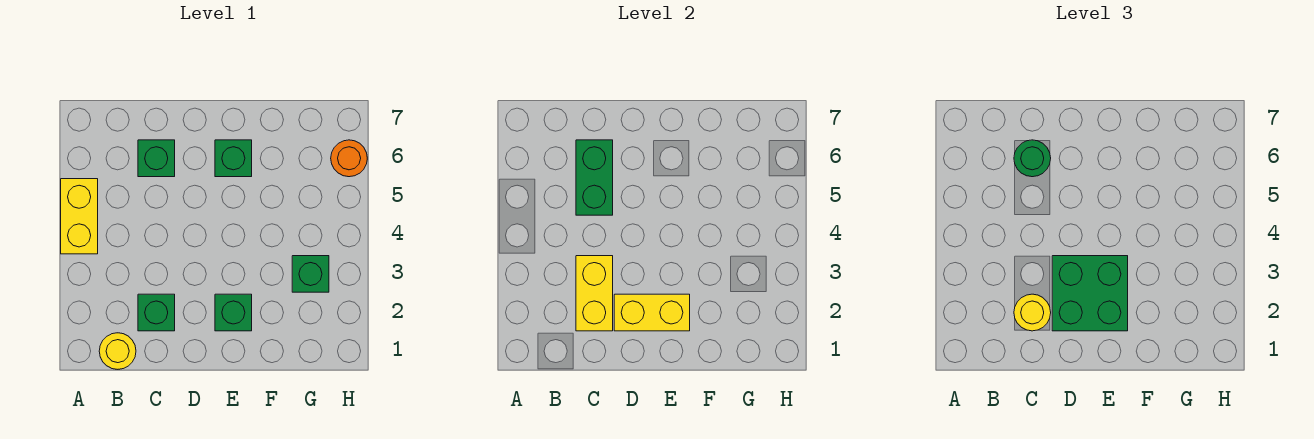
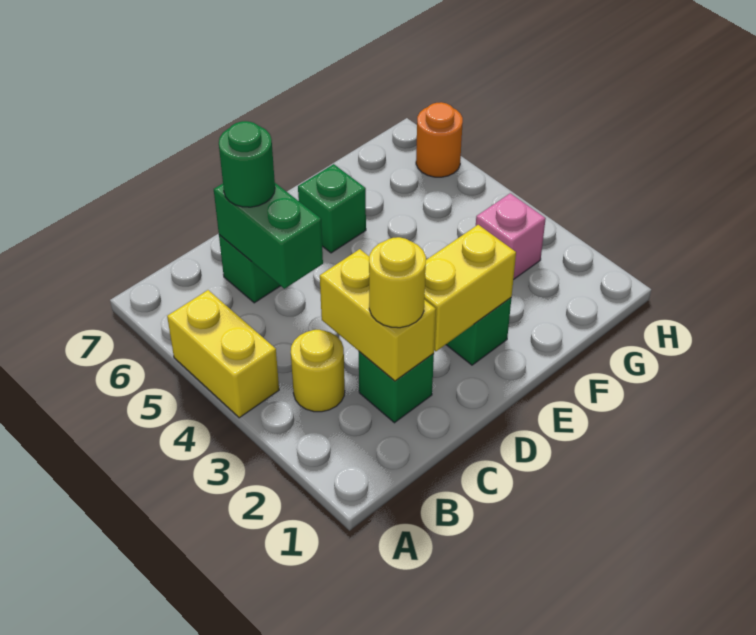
yellow round brick B1 level 1 -> yellow round brick B3 level 1
green brick D2:E3 level 3 -> none
green brick G3 level 1 -> pink brick G3 level 1

